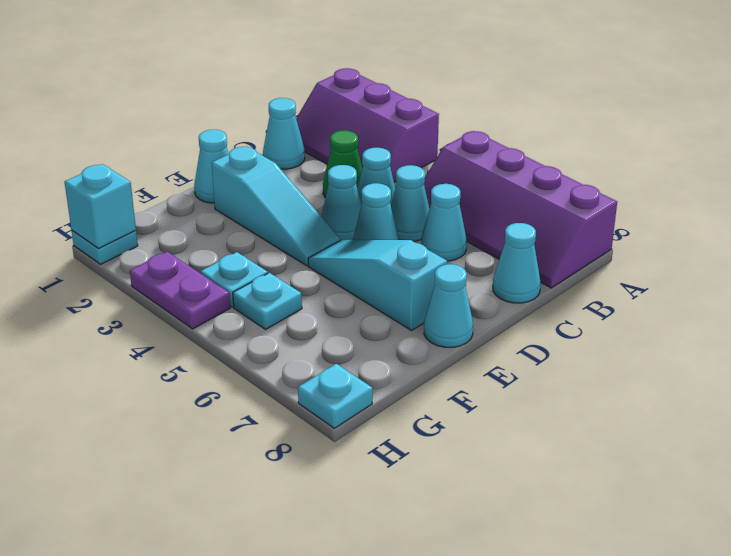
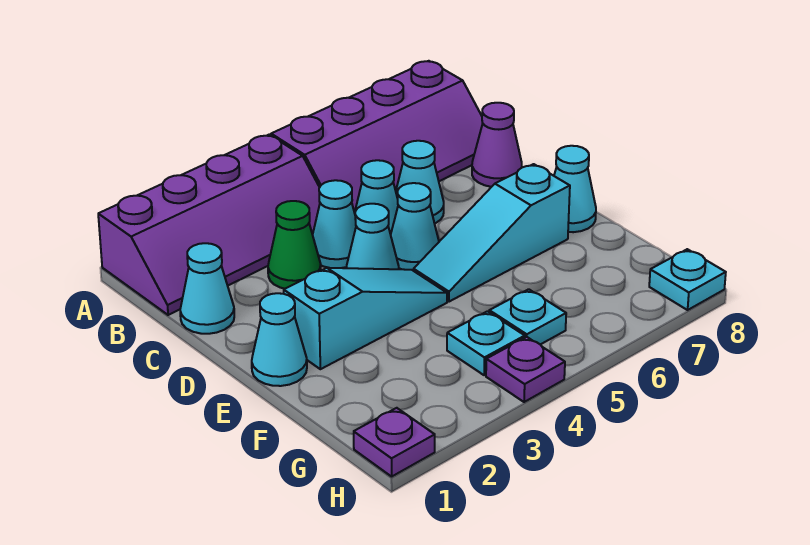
purple slope A1:B3 level 1 top A -> purple slope A1:B4 level 1 top A
cyan cone C8 level 1 -> purple cone C8 level 1
cyan plate H1 level 1 -> purple plate H1 level 1
cyan brick H1 level 2 -> none
purple plate H3:H4 level 1 -> purple plate H4 level 1

